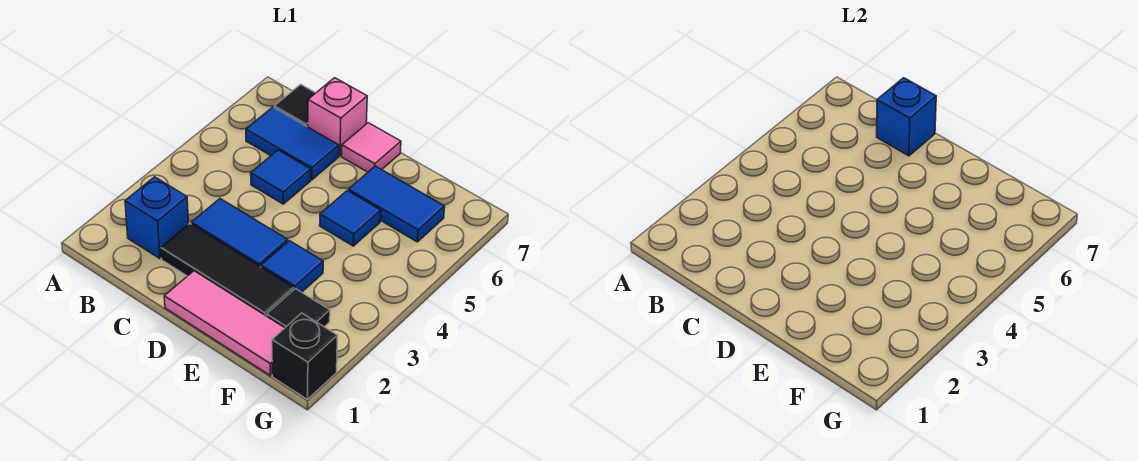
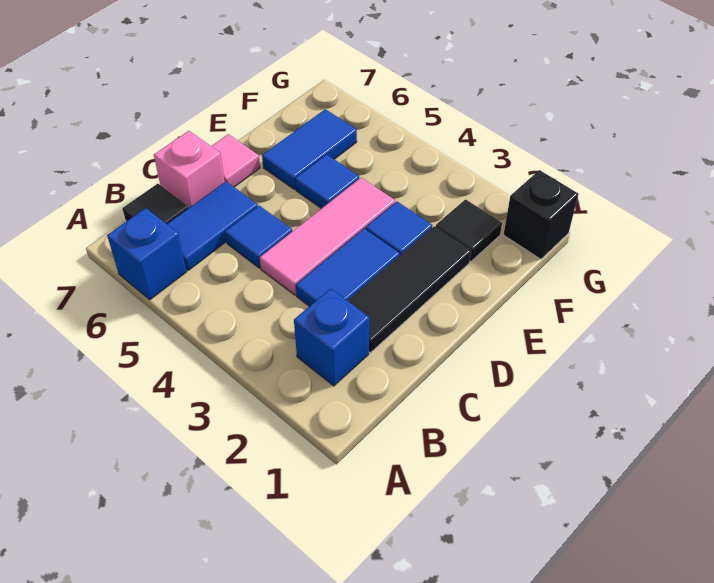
blue brick C7 level 2 -> blue brick A6 level 1
pink tile D1:F1 level 1 -> pink tile C4:E4 level 1

